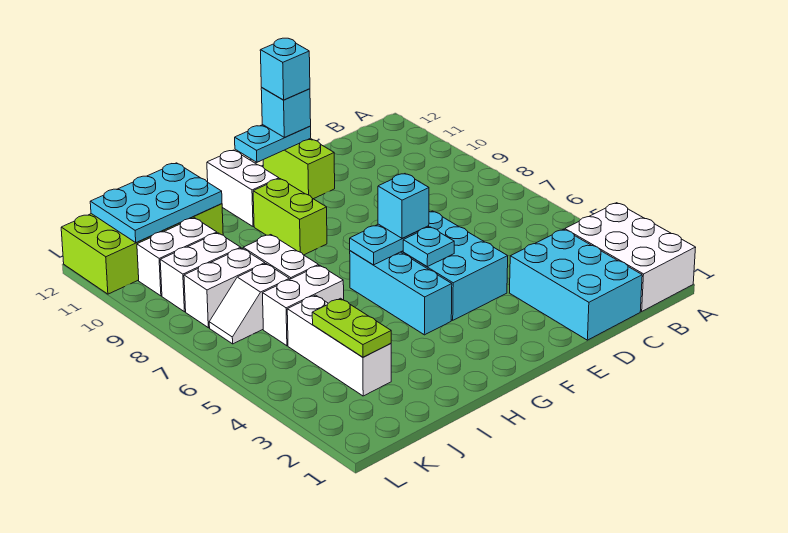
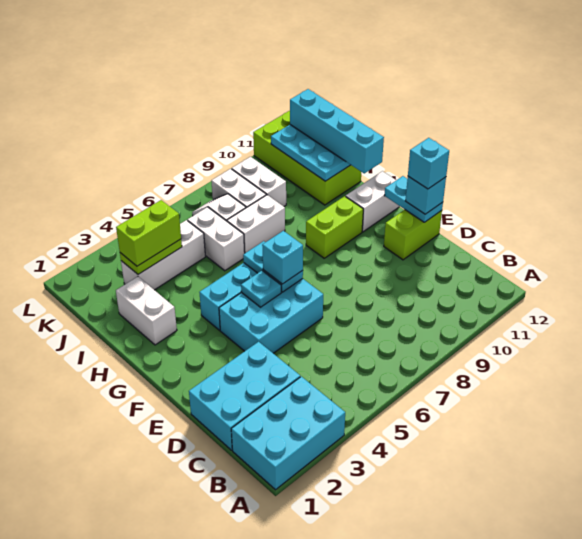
white brick A1:B3 level 1 -> cyan brick A1:B3 level 1
none -> cyan brick H12:K12 level 3
none -> lime brick J3:J4 level 3
white brick J10:K10 level 1 -> white brick H2:I2 level 1

